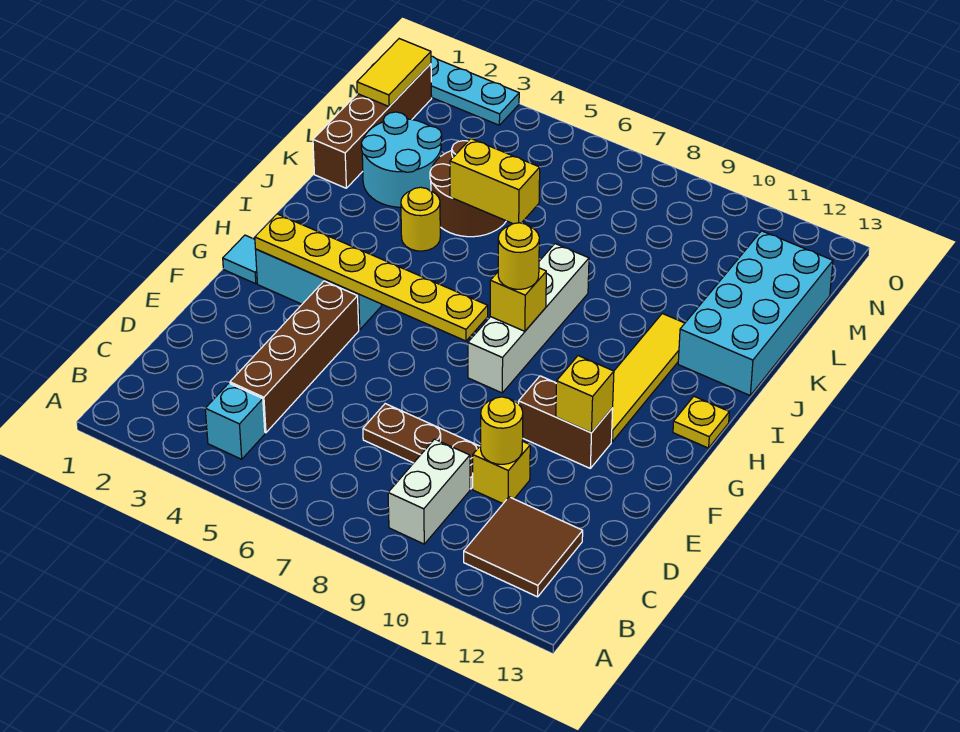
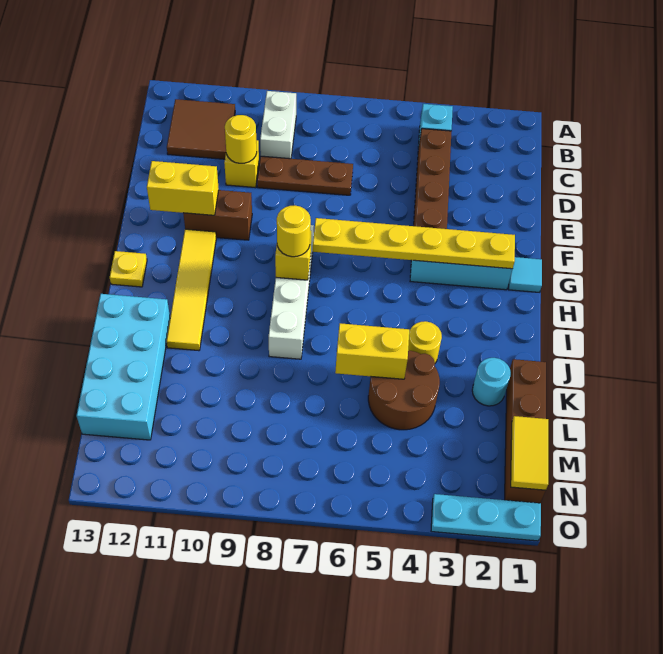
yellow brick F11 level 2 -> yellow brick F11:F12 level 2
cyan round brick K2:L3 level 1 -> cyan round brick K2 level 1

